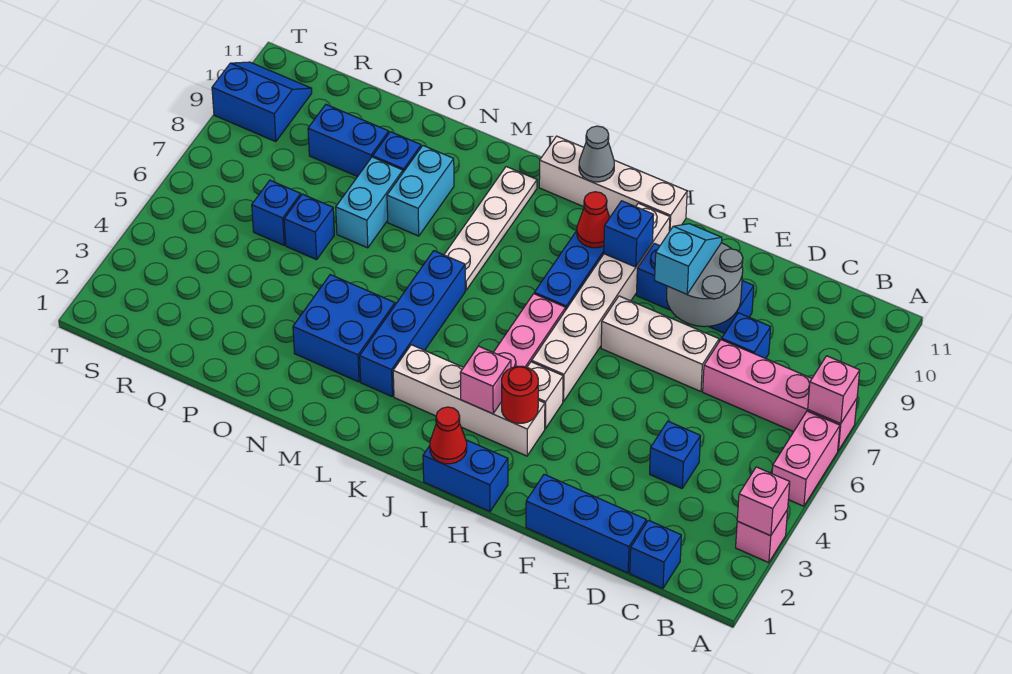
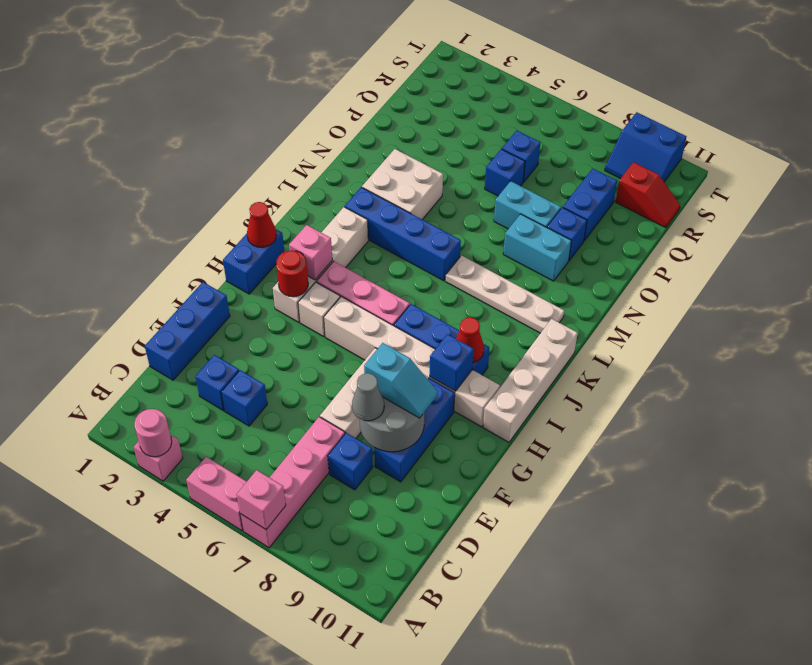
pink brick A3 level 2 -> pink round brick A3 level 2
blue brick C1 level 1 -> blue brick D3 level 1
grey cone J11 level 2 -> grey cone E8 level 3
blue brick M3:N4 level 1 -> white brick M3:N4 level 1
none -> red slope R10:R11 level 1 top 10
blue slope S9:T10 level 1 top 9 -> blue slope S9:T10 level 1 top T

